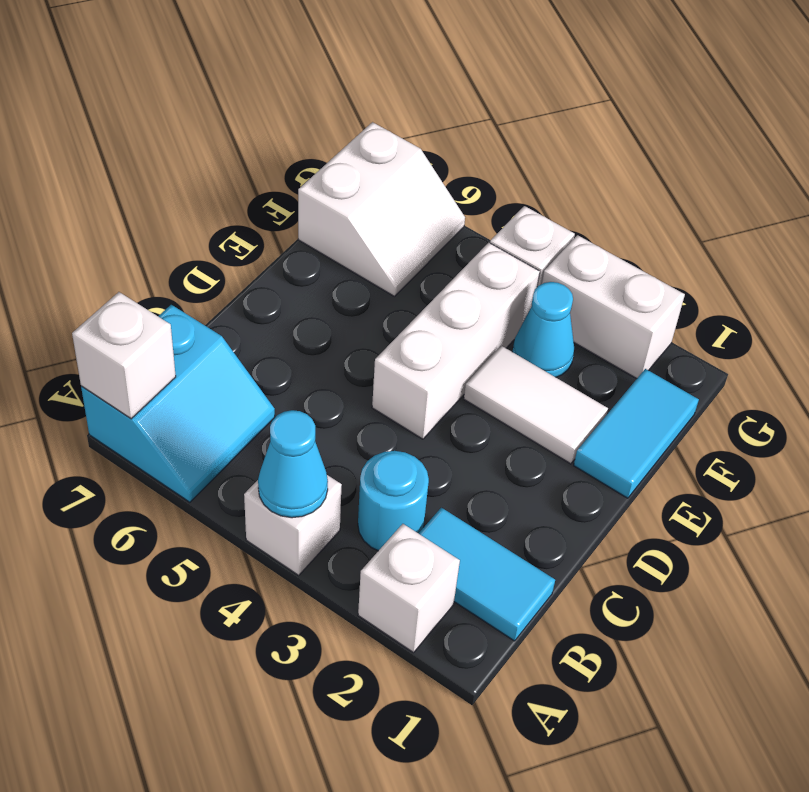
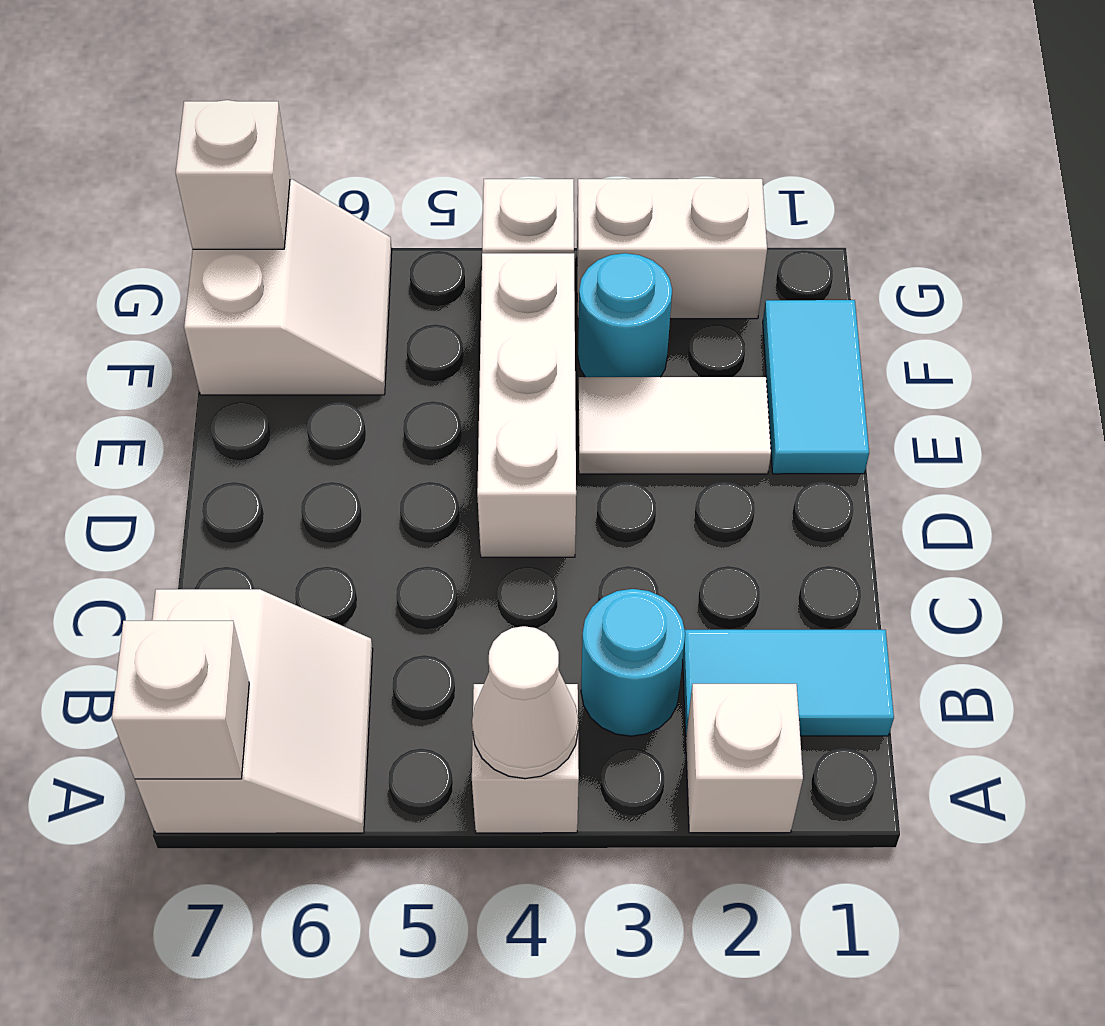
cyan cone A4 level 2 -> white cone A4 level 2
cyan slope A6:B7 level 1 top 7 -> white slope A6:B7 level 1 top 7
cyan cone F3 level 1 -> cyan round brick F3 level 1
none -> white brick G7 level 2

